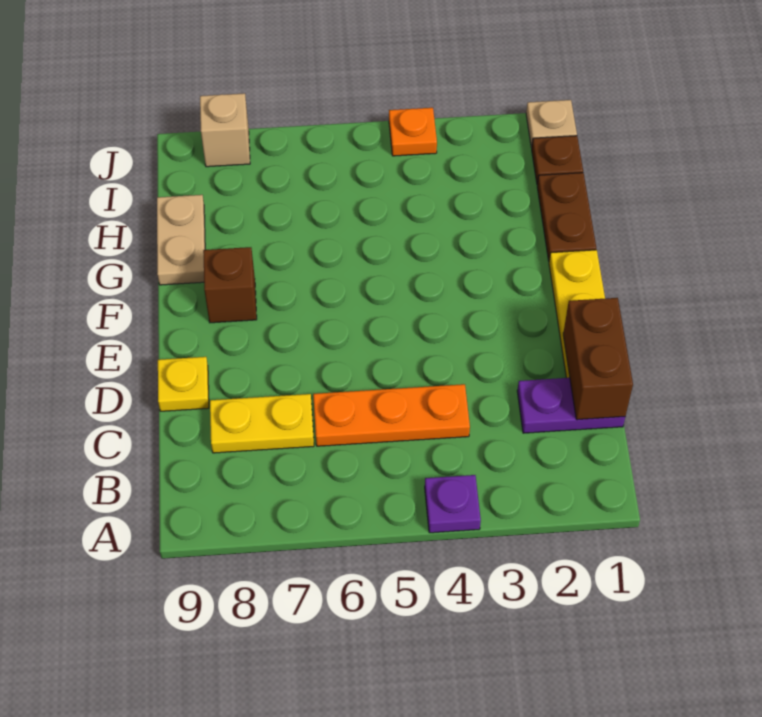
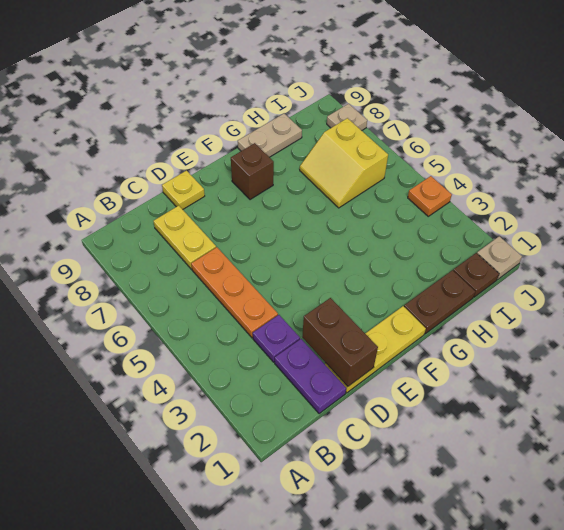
purple plate A4 level 1 -> purple plate C3 level 1
brown brick C1:D1 level 2 -> brown brick D1:D2 level 2
none -> yellow slope H6:I7 level 1 top I
tan brick J8 level 1 -> tan plate J8 level 1

